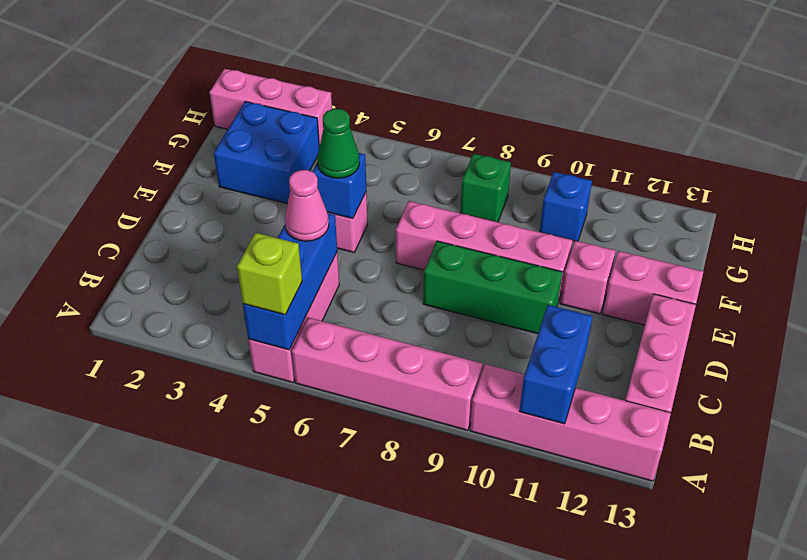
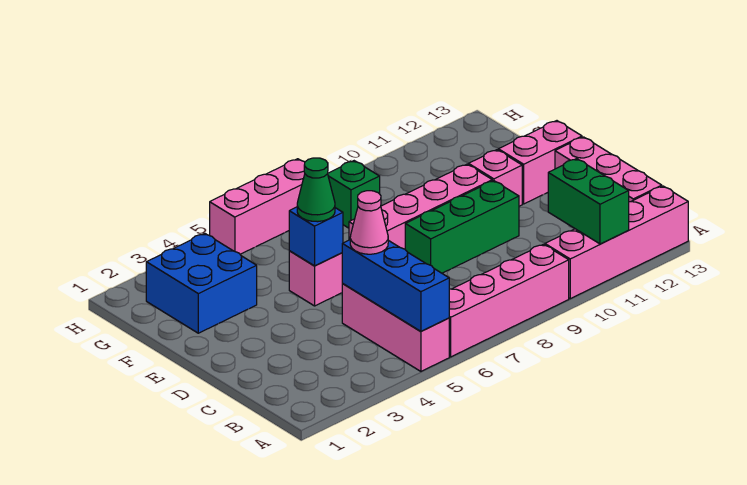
lime brick A5 level 3 -> none
blue brick A11:B11 level 2 -> green brick A11:B11 level 2
blue brick G10 level 1 -> none
pink brick H1:H3 level 1 -> pink brick H5:H7 level 1

